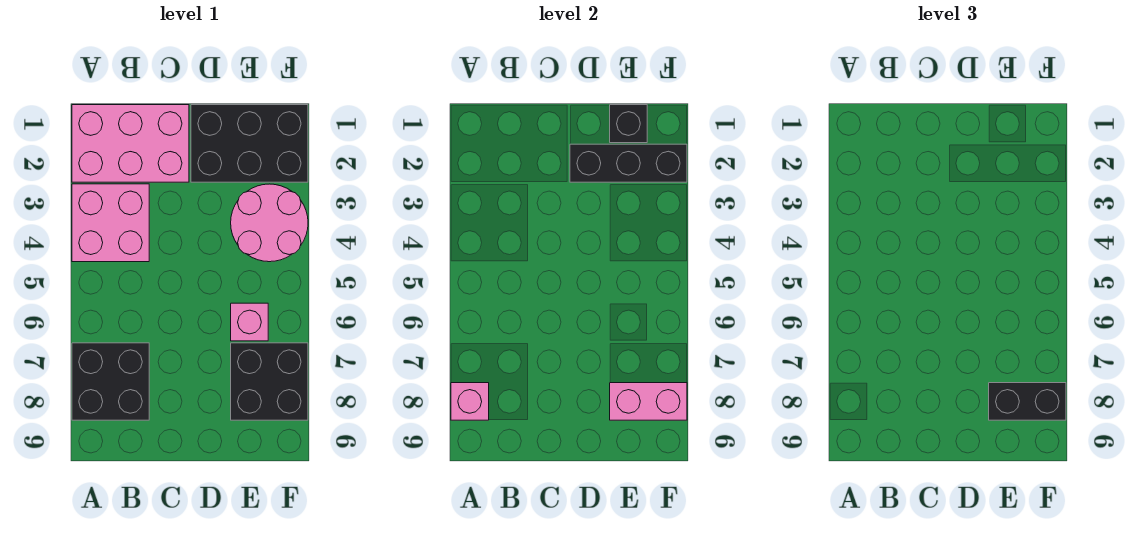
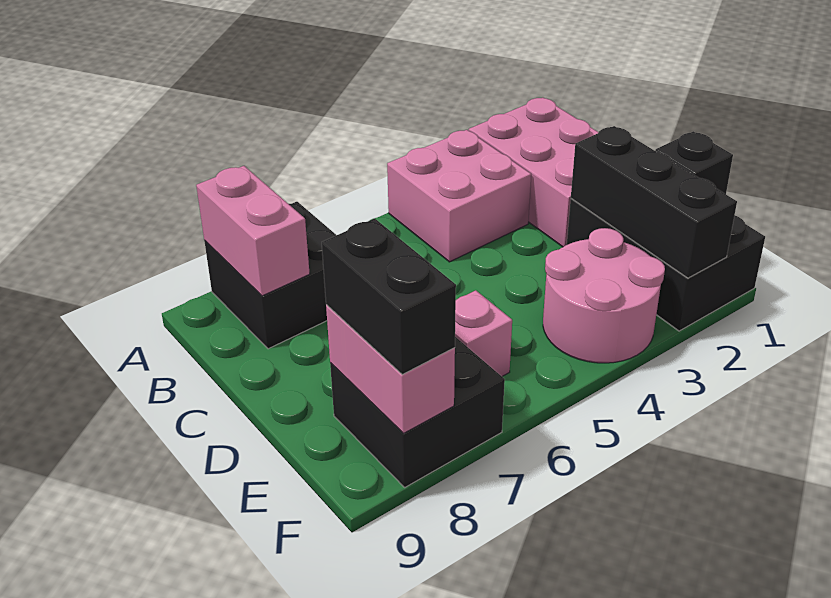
pink brick A8 level 2 -> pink brick A8:B8 level 2

